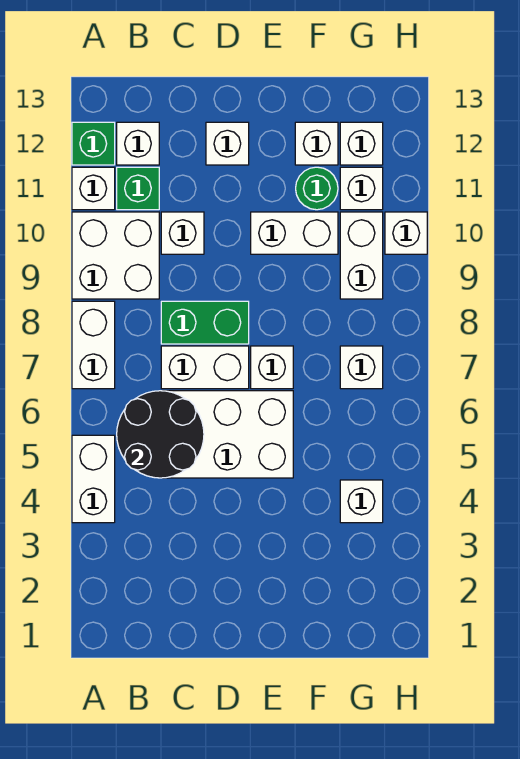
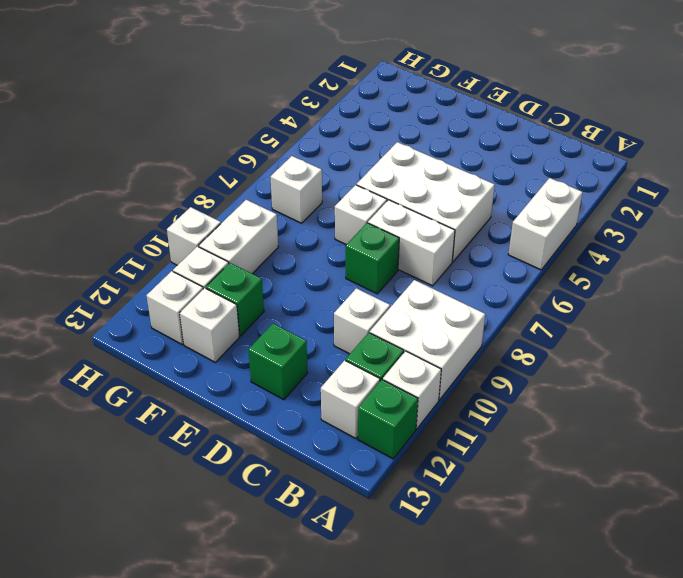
white brick A7:A8 level 1 -> none
black round brick B5:C6 level 2 -> none
green brick C8:D8 level 1 -> green brick D8 level 1
white brick D12 level 1 -> green brick D12 level 1
white brick E10:F10 level 1 -> none
green round brick F11 level 1 -> green brick F11 level 1
white brick G4 level 1 -> none

